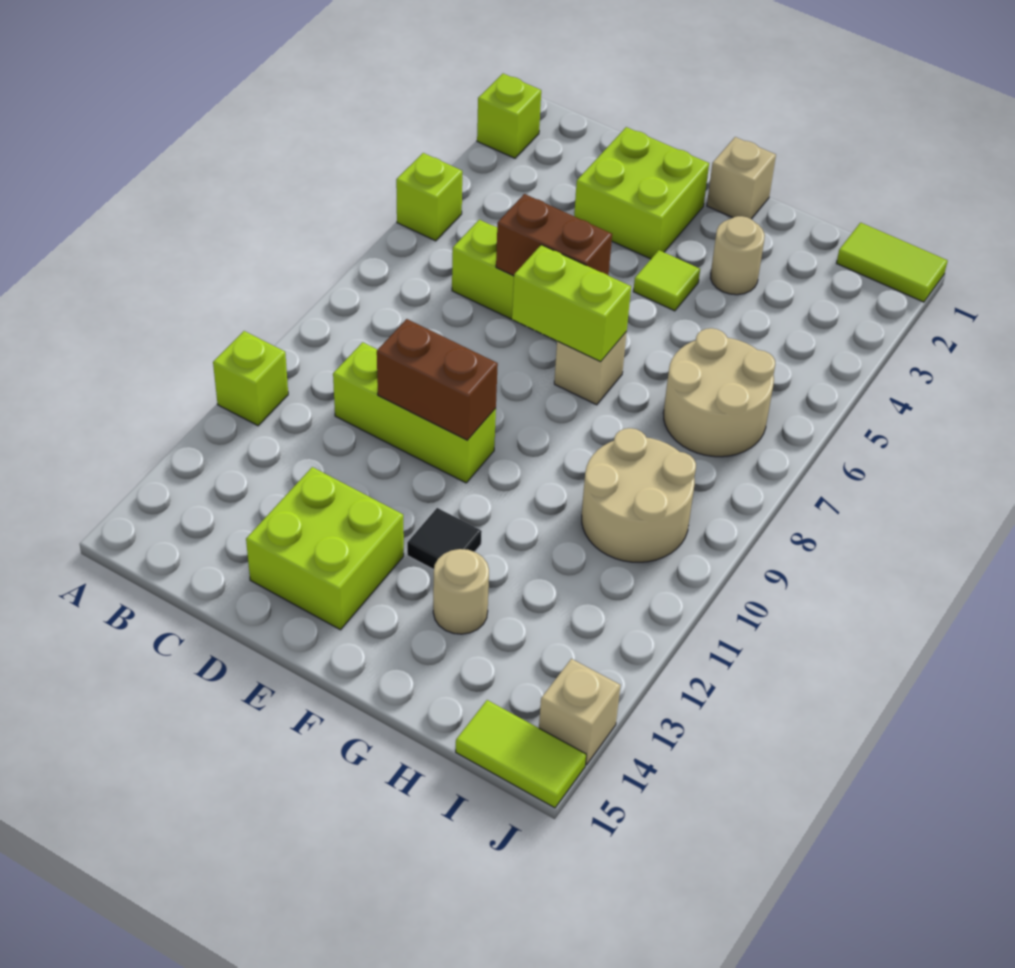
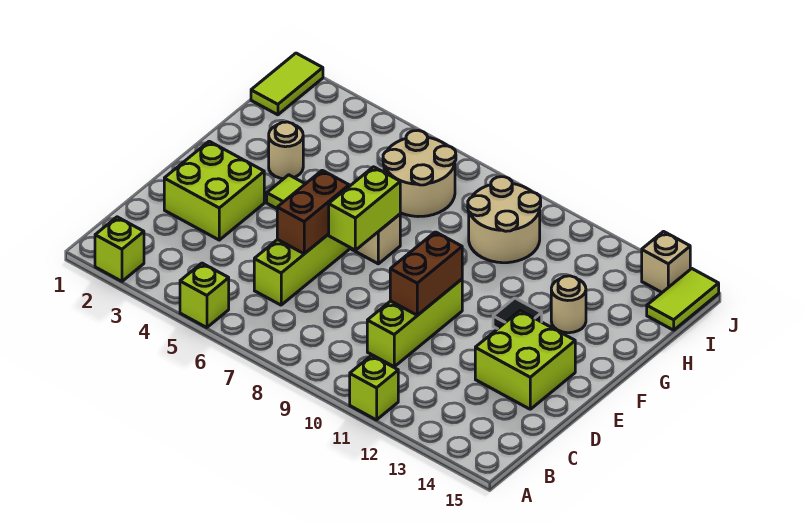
tan brick F1 level 1 -> none

